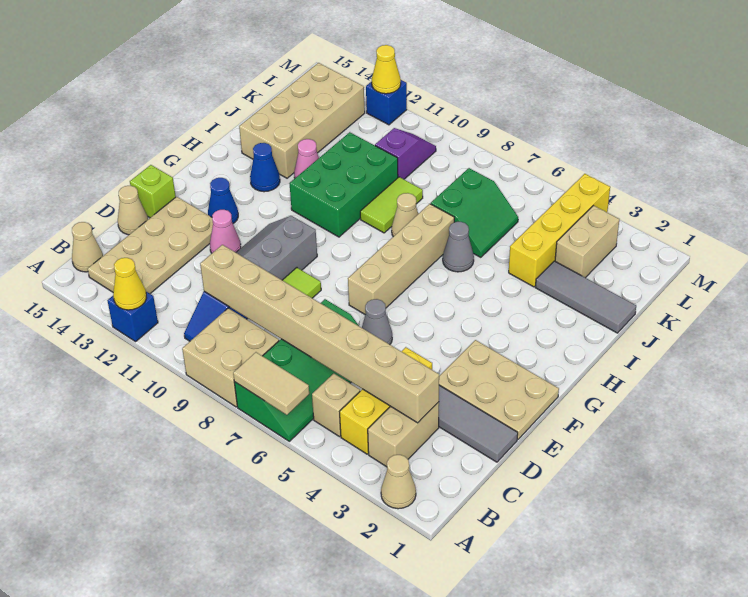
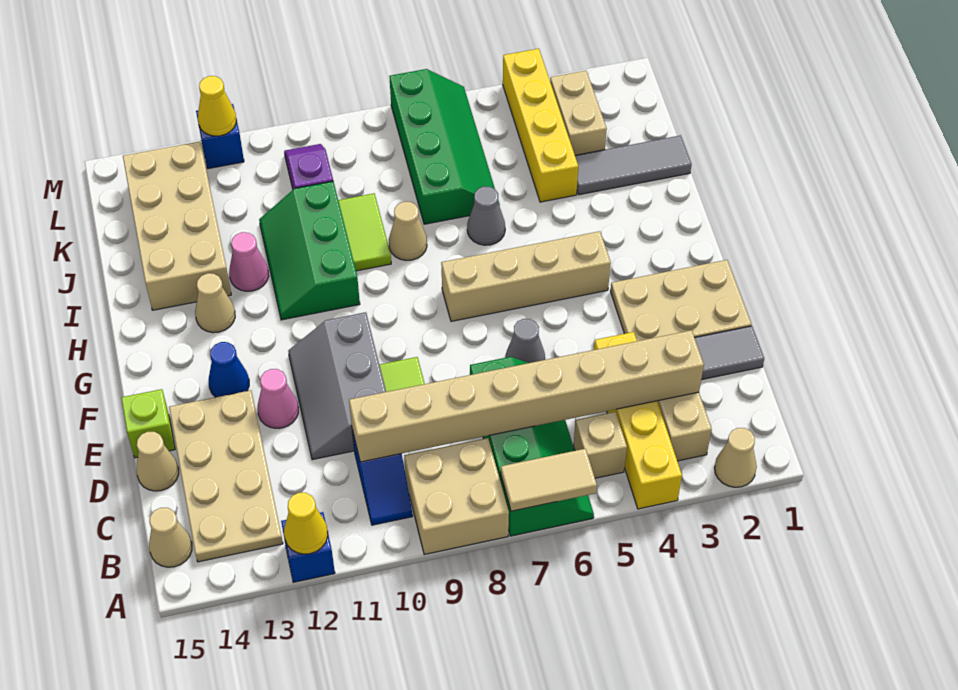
yellow brick B4:D4 level 1 -> yellow brick A4:D4 level 1
tan brick F7:I7 level 1 -> tan brick G4:G7 level 1
green brick H10:J11 level 1 -> green slope H10:J11 level 1 top 10
blue cone H13 level 1 -> tan cone H13 level 1
green slope J6:K7 level 1 top 7 -> green slope J6:M7 level 1 top 7

